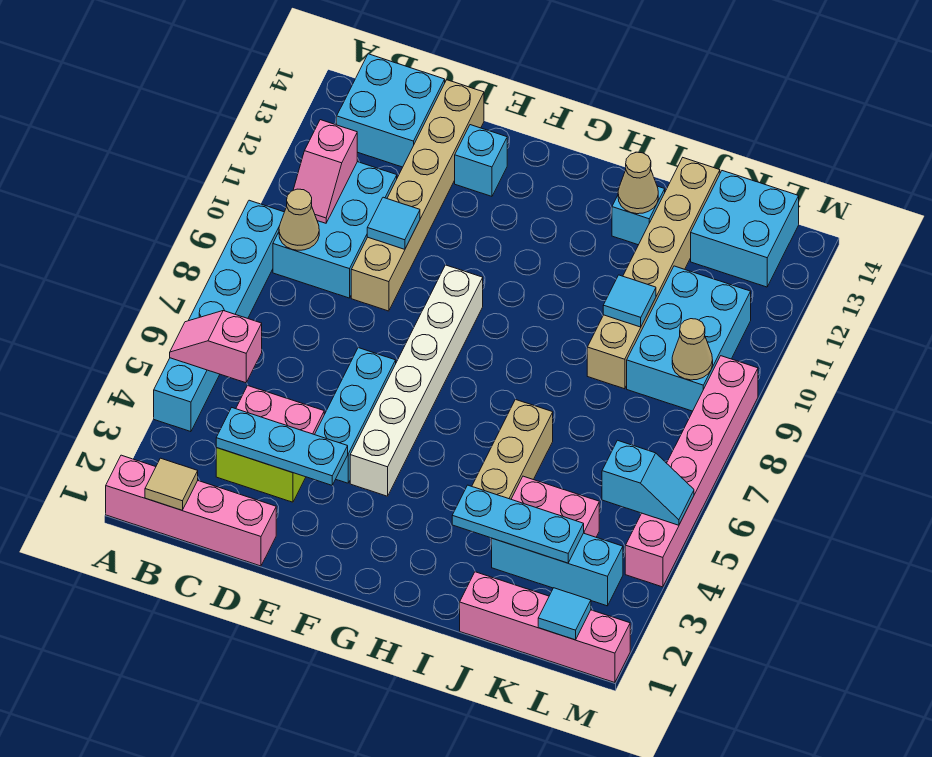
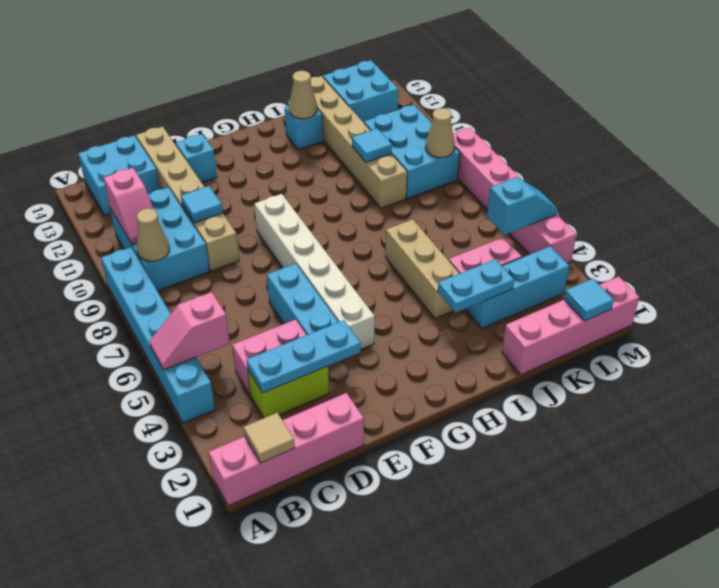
cyan plate I3:K3 level 2 -> cyan plate I3:J3 level 2

